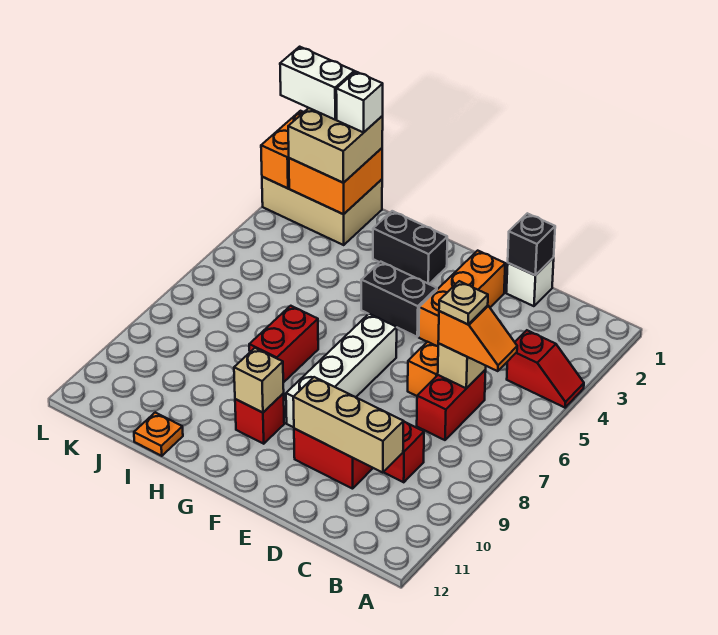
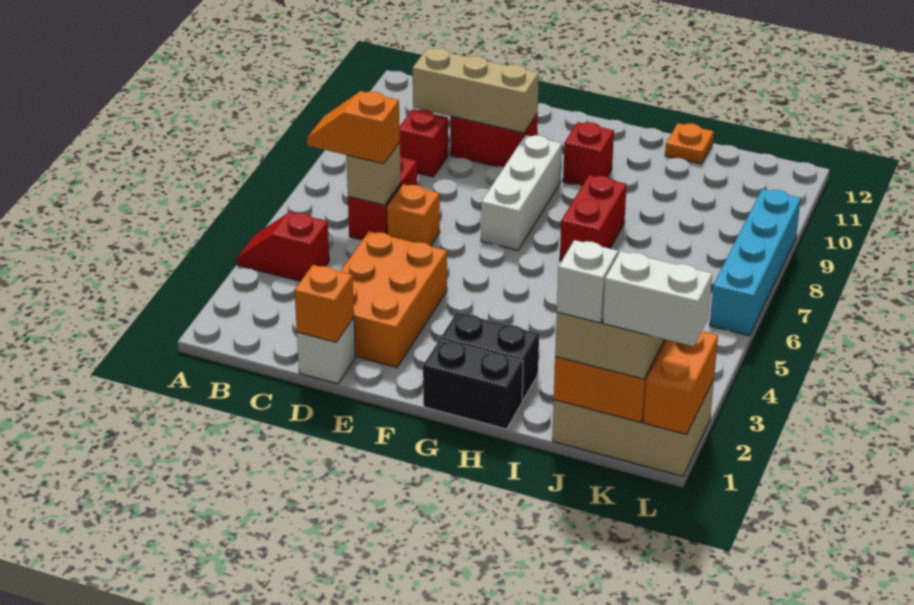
tan plate C6 level 4 -> none
black brick D1 level 2 -> orange brick D1 level 2
orange brick E2:E4 level 1 -> orange brick D2:E4 level 1
black brick F4:G4 level 1 -> black brick G1:H1 level 1
white brick F6:F9 level 1 -> white brick F7:F9 level 1
tan brick G10 level 2 -> none
none -> cyan brick L6:L9 level 1

